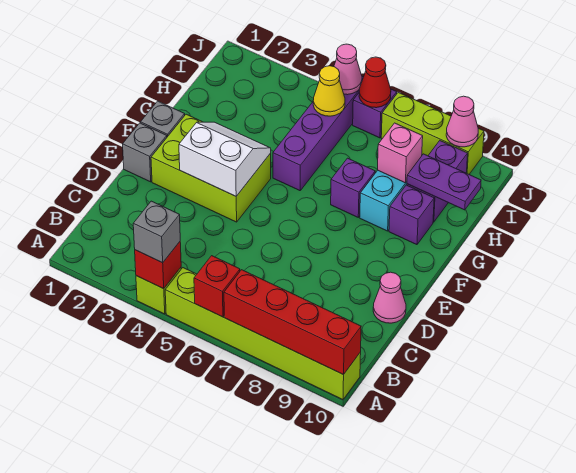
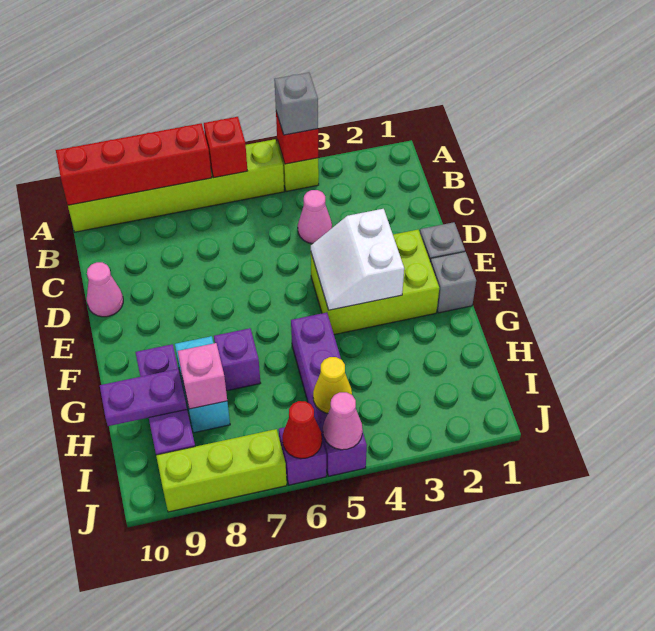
white slope E3:F4 level 2 top E -> white slope E3:F4 level 2 top 3
pink cone J9 level 2 -> pink cone C4 level 1

